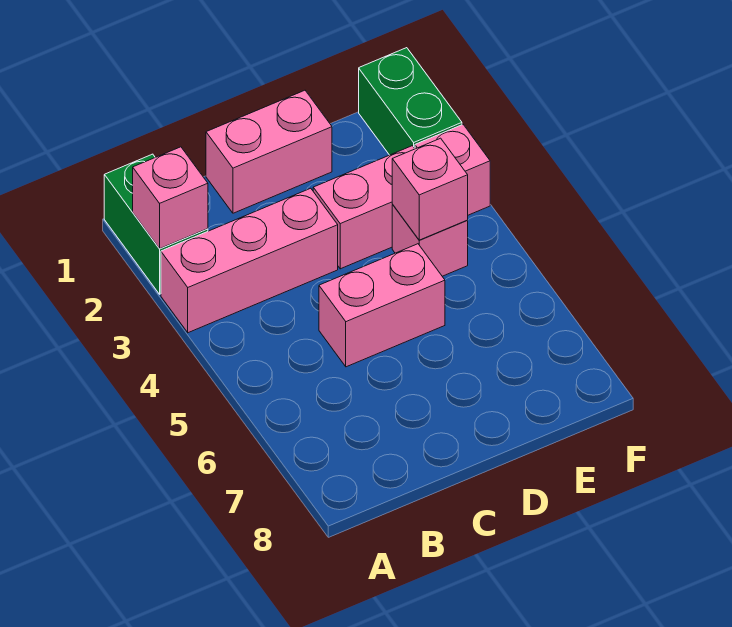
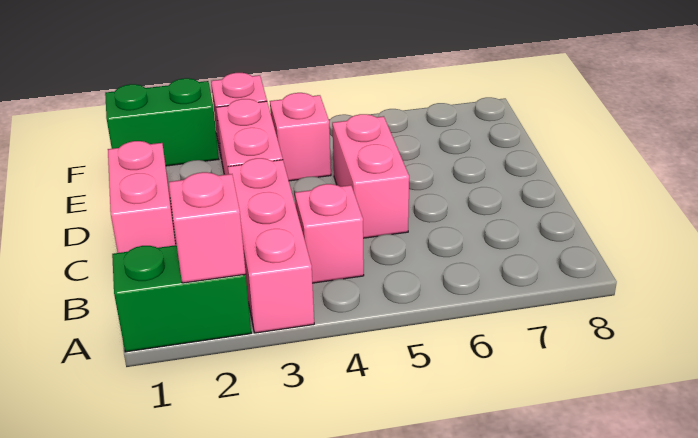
pink brick E4 level 2 -> pink brick B4 level 1

